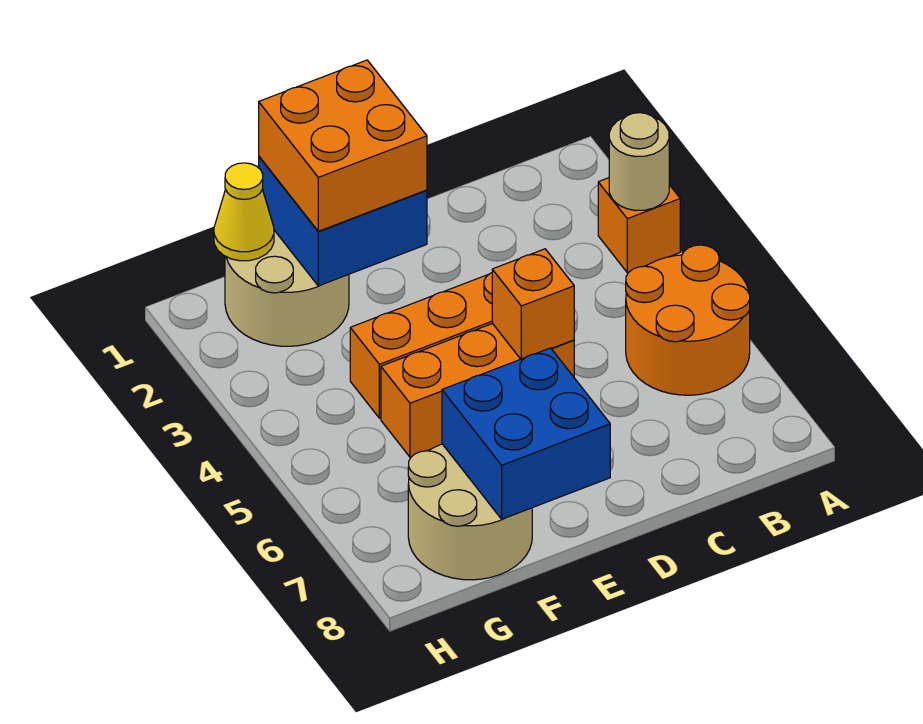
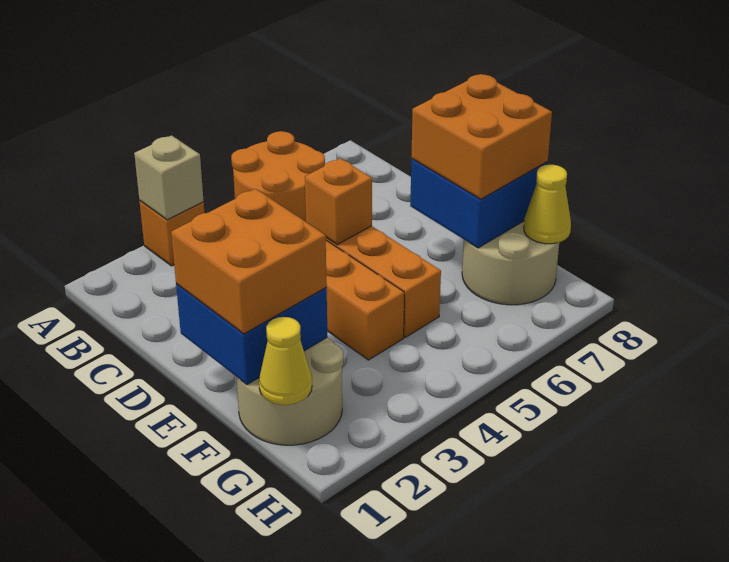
tan round brick A3 level 2 -> tan brick A3 level 2
none -> orange brick E7:F8 level 3
none -> yellow cone G8 level 2

